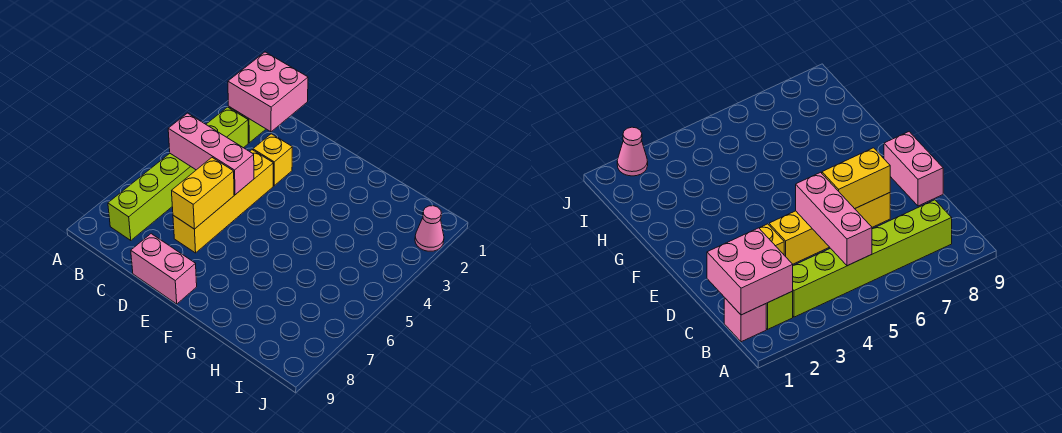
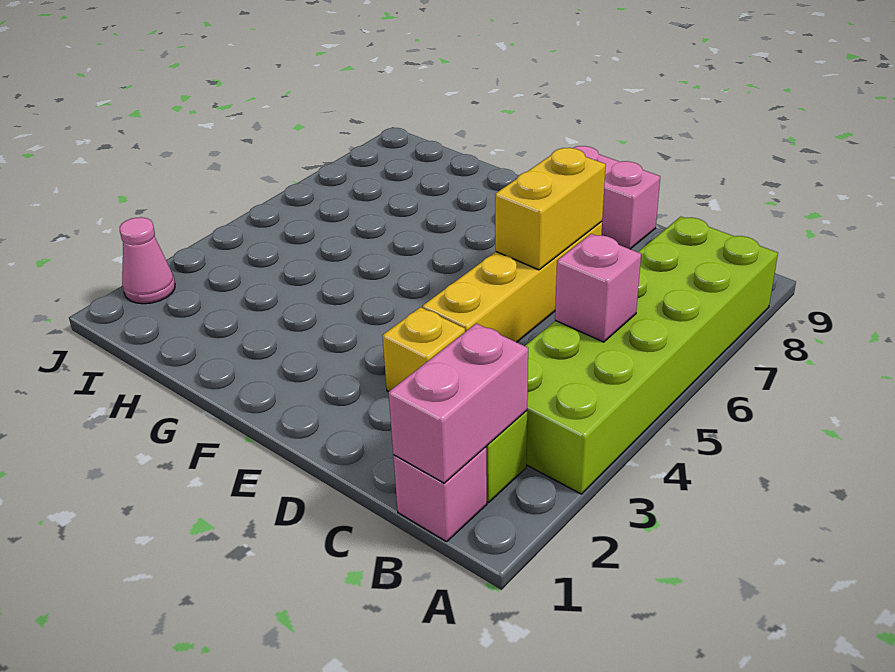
pink brick B1:C2 level 2 -> pink brick B1:B2 level 2
lime brick B3:B8 level 1 -> lime brick A3:B8 level 1
pink brick B5:D5 level 2 -> pink brick B5 level 2

